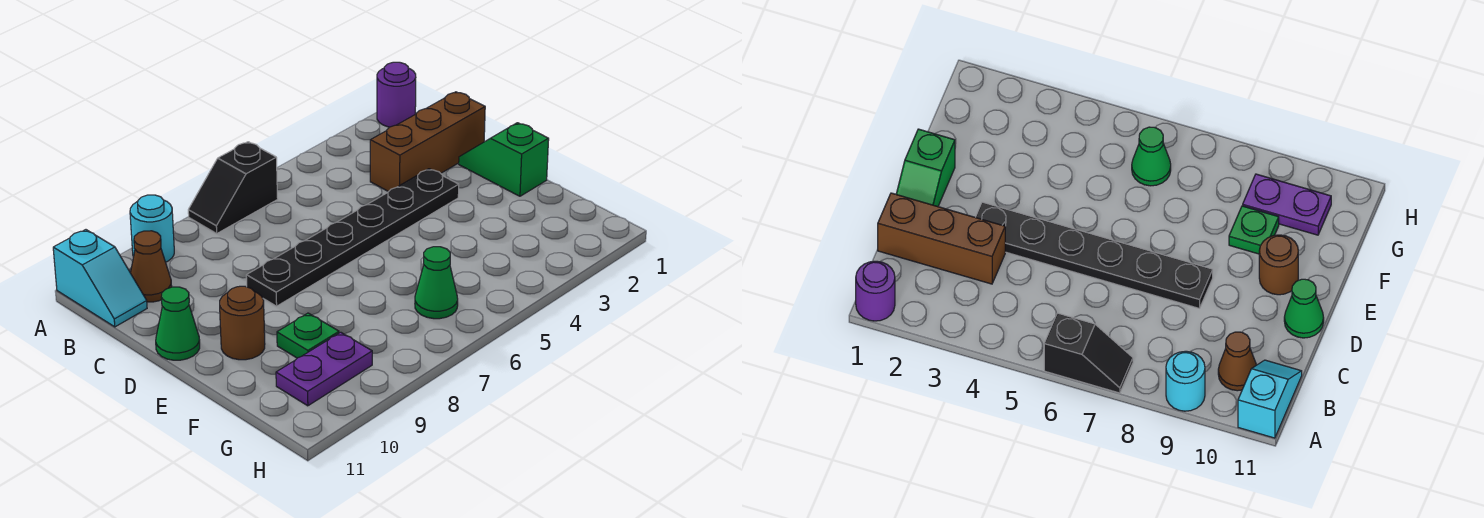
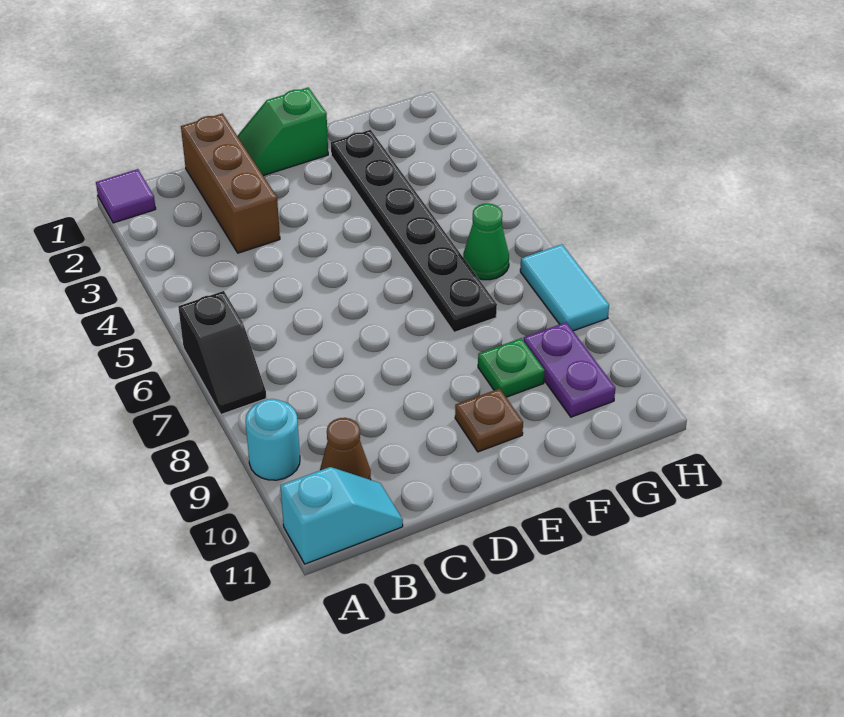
purple round brick A1 level 1 -> purple tile A1 level 1
black plate D3:D8 level 1 -> black plate F2:F7 level 1
green cone D11 level 1 -> none
brown round brick E10 level 1 -> brown plate E10 level 1
none -> cyan tile H7:H8 level 1

